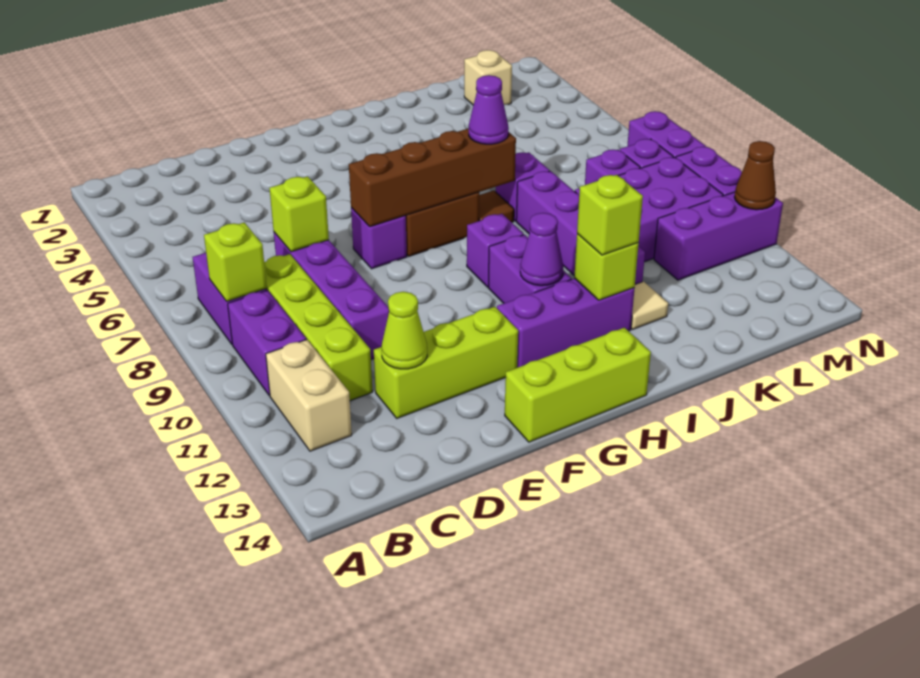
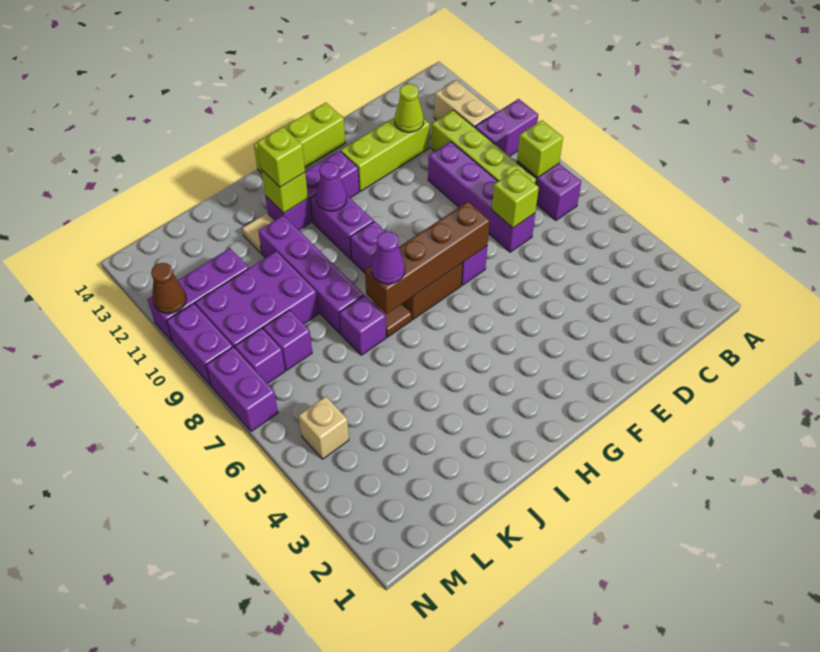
purple brick B9:B10 level 1 -> purple brick A10:B10 level 1
tan brick L2 level 1 -> tan brick M5 level 1

